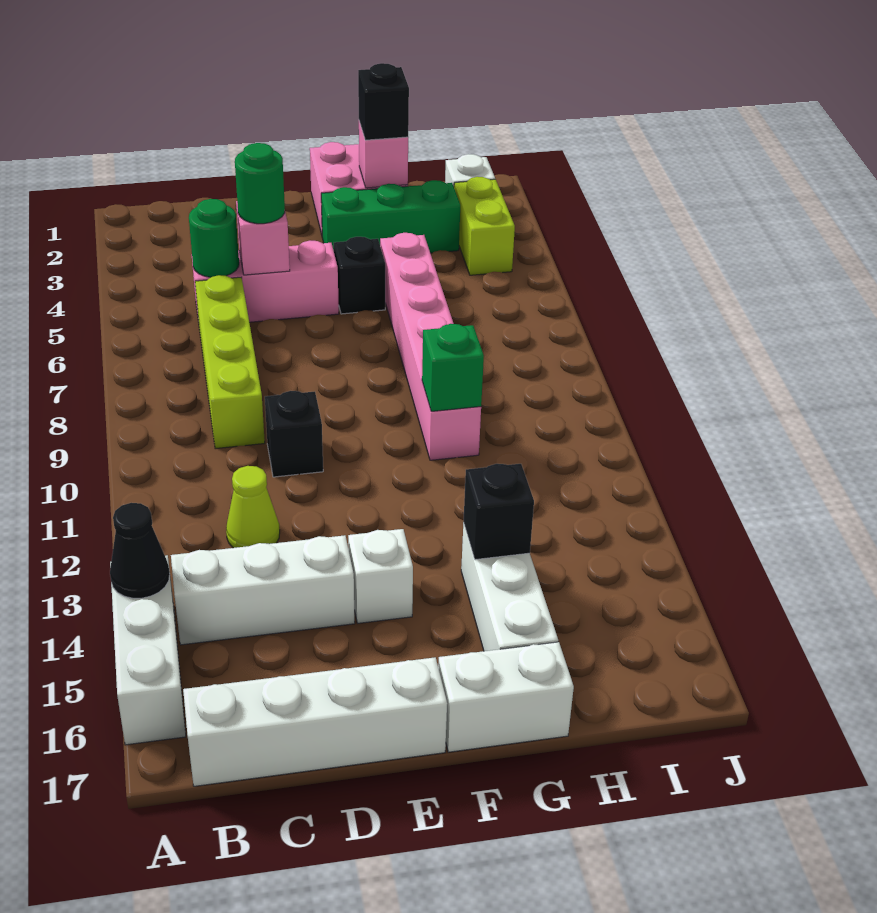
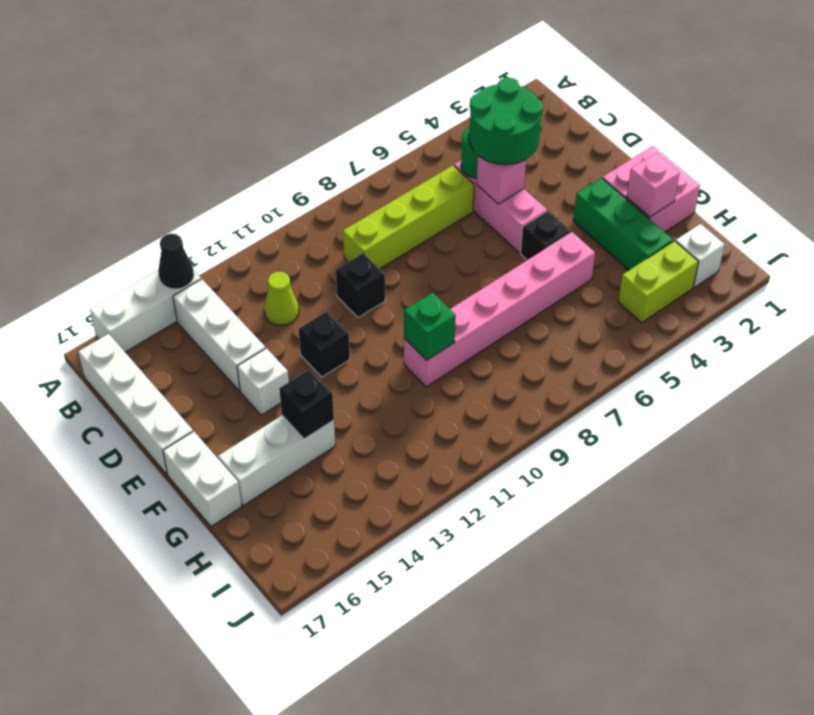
green round brick D5 level 3 -> green round brick C4:D5 level 3
black brick G2 level 3 -> black brick E12 level 1

